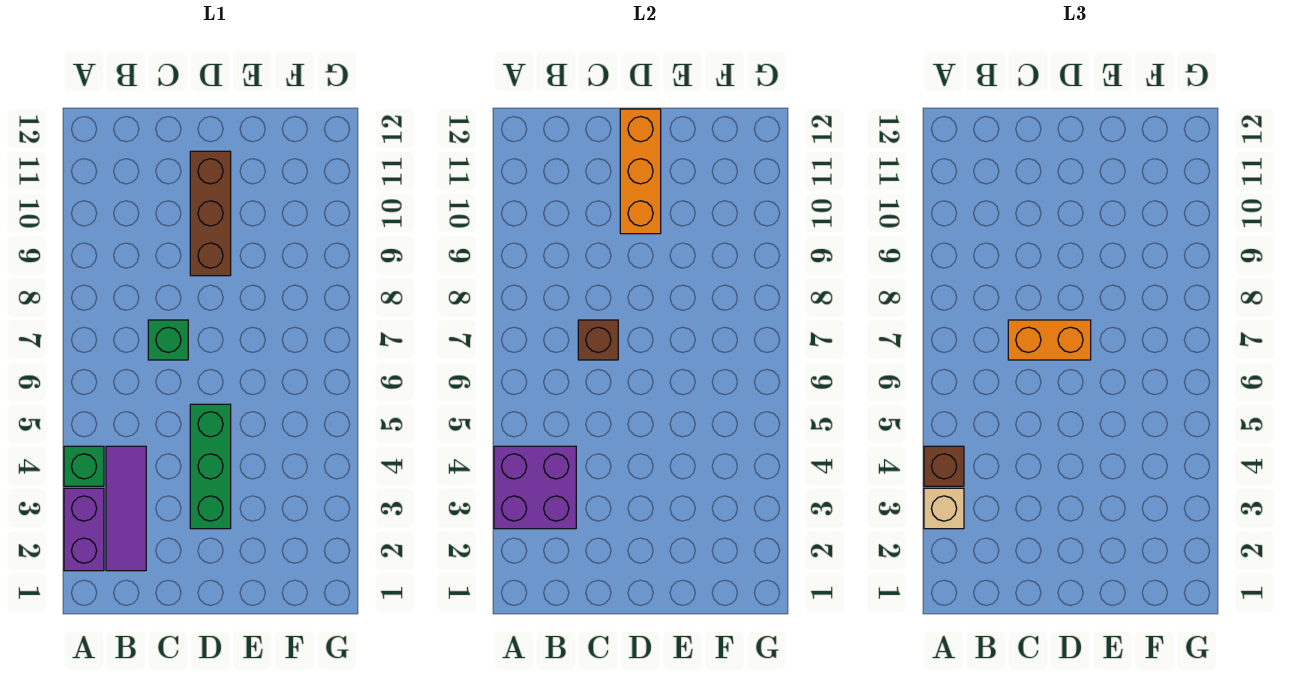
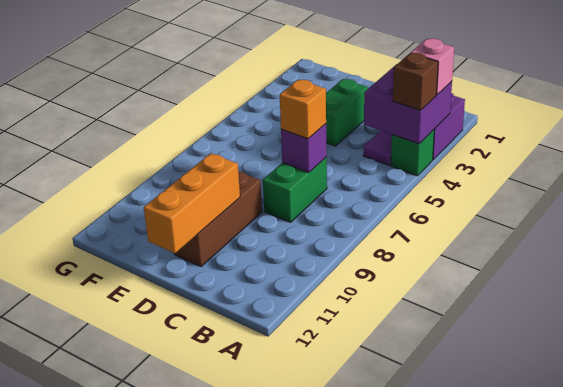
tan brick A3 level 3 -> pink brick A3 level 3
green brick C7 level 1 -> green brick C7:C8 level 1
brown brick C7 level 2 -> purple brick C7 level 2
orange brick C7:D7 level 3 -> orange brick C7 level 3
green brick D3:D5 level 1 -> green brick D3:D4 level 1

